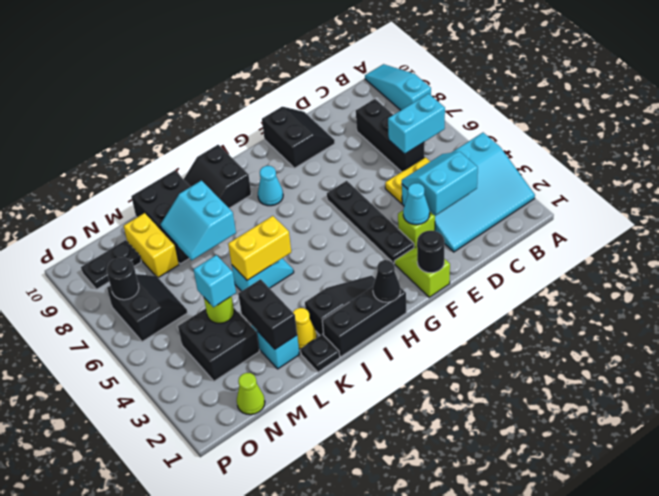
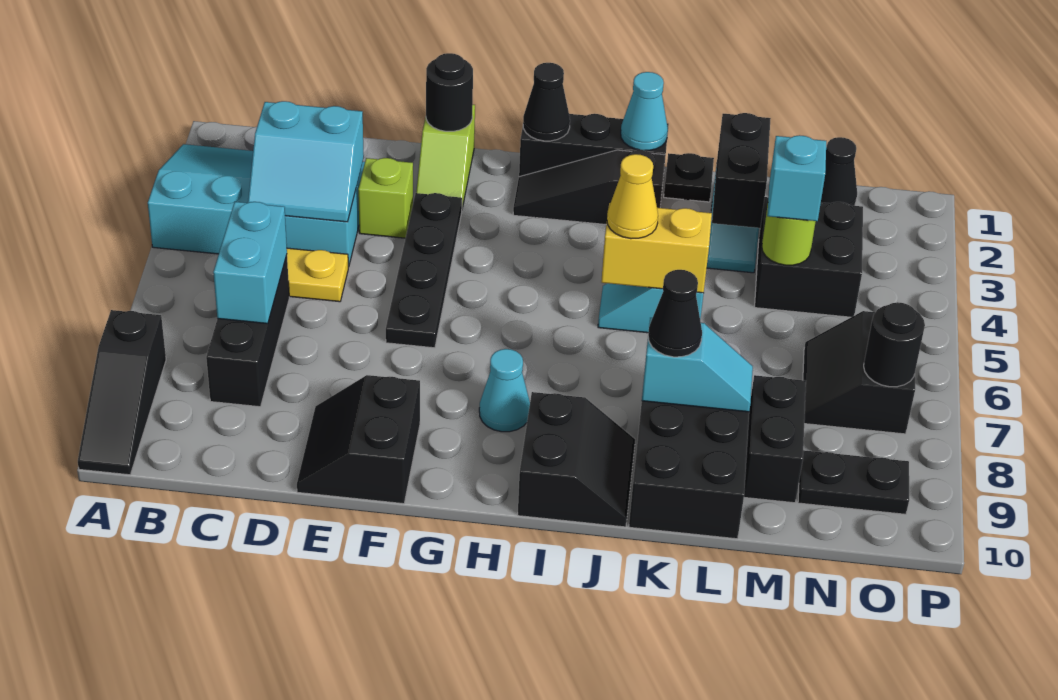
cyan slope A8:A10 level 1 top 8 -> black slope A8:A10 level 1 top 8
cyan brick B6:C6 level 2 -> cyan brick C6:C7 level 2
cyan cone E3 level 2 -> cyan cone J1 level 2
yellow cone K2 level 1 -> yellow cone J5 level 3
cyan slope K7:L8 level 2 top K -> cyan slope K8:L8 level 2 top K
none -> black cone K8 level 3
yellow brick M8:M9 level 1 -> black brick M8:M9 level 1
lime cone N1 level 1 -> black cone N1 level 1

